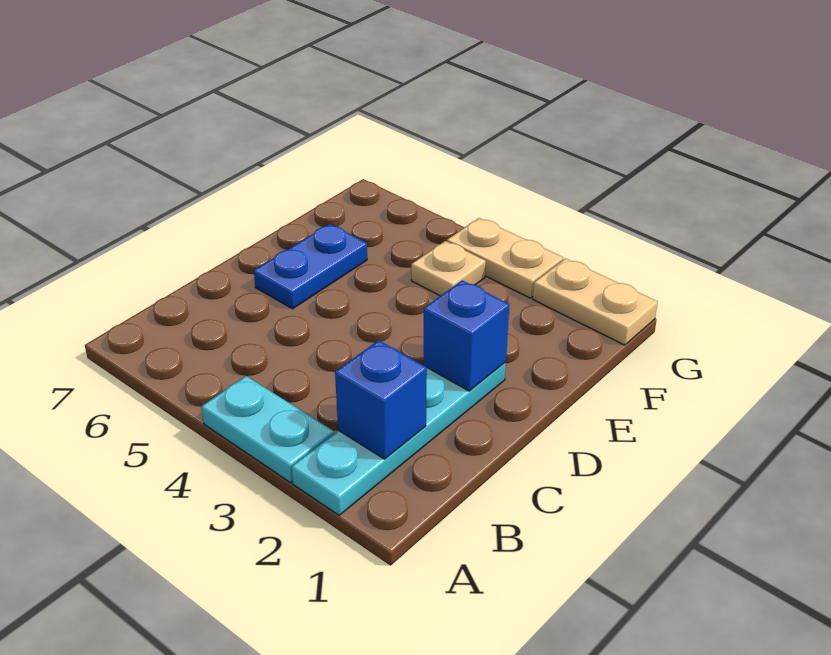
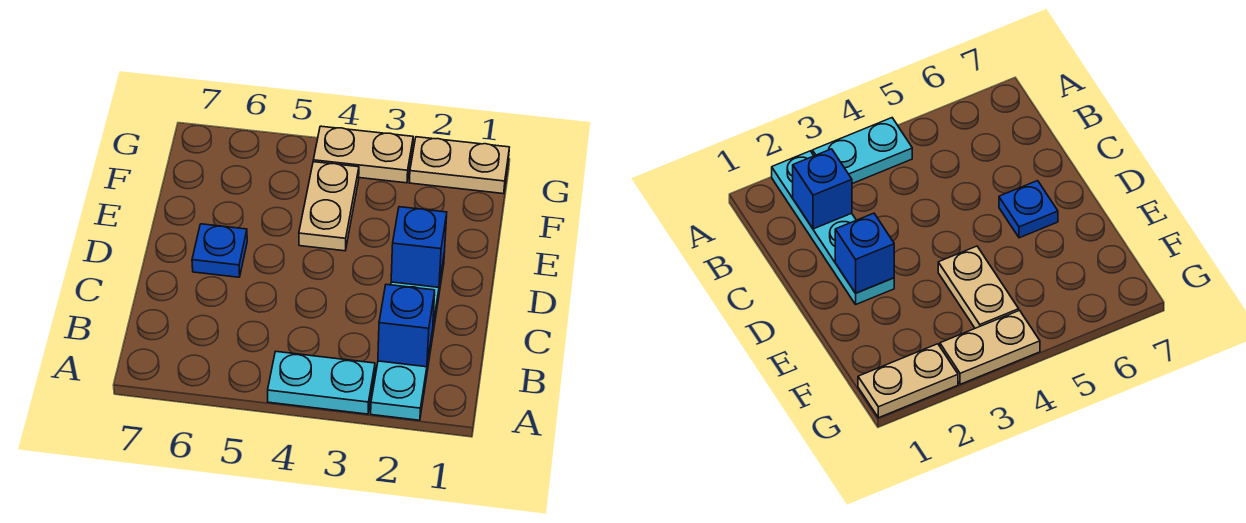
blue plate D6:E6 level 1 -> blue plate D6 level 1
tan plate F4 level 1 -> tan plate E4:F4 level 1

